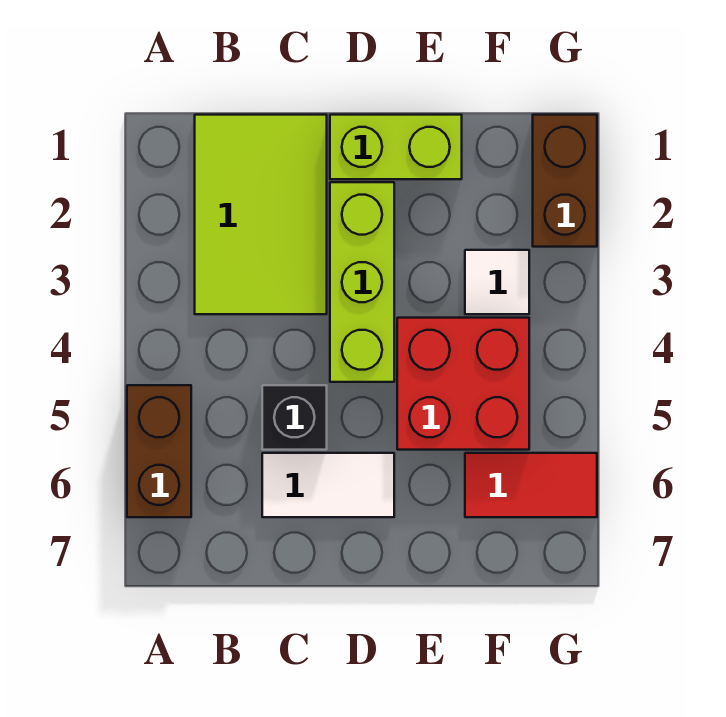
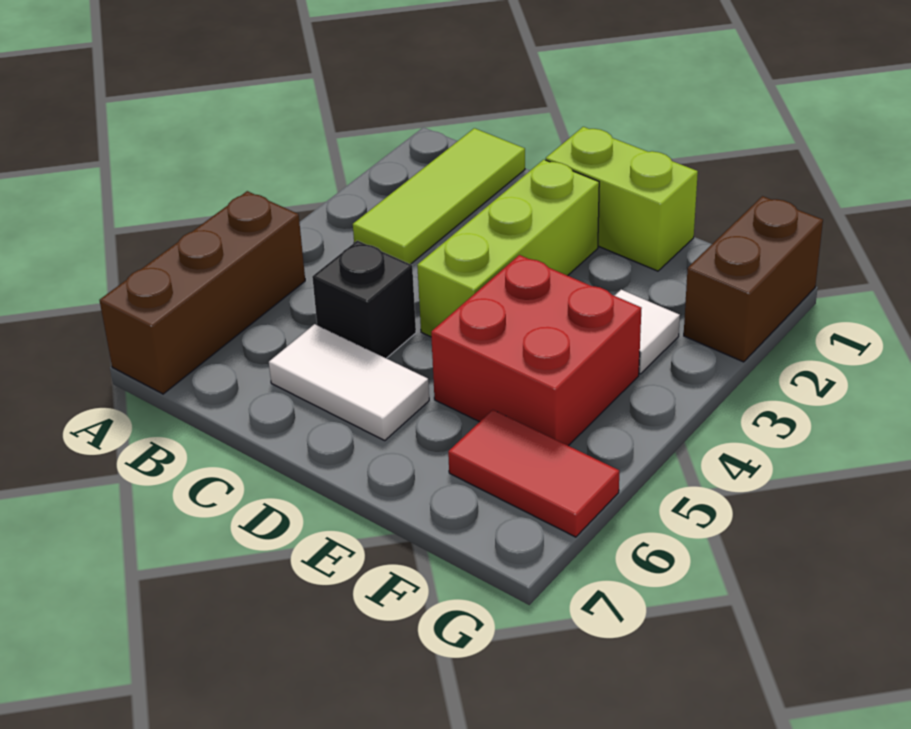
brown brick A5:A6 level 1 -> brown brick A5:A7 level 1
lime tile B1:C3 level 1 -> lime tile B1:B3 level 1

